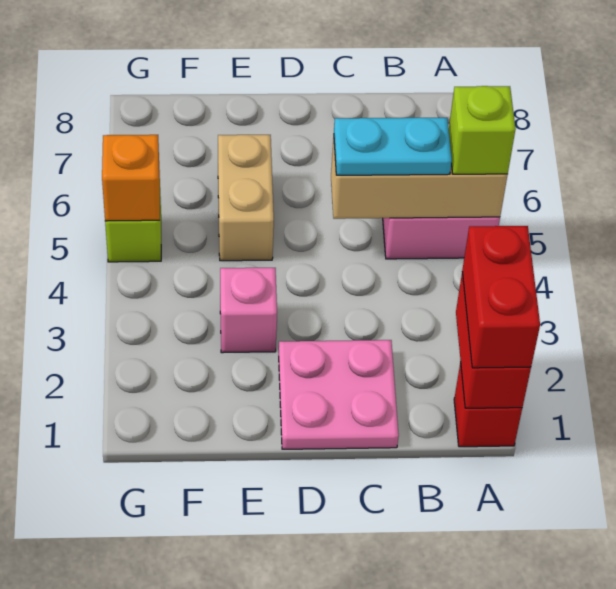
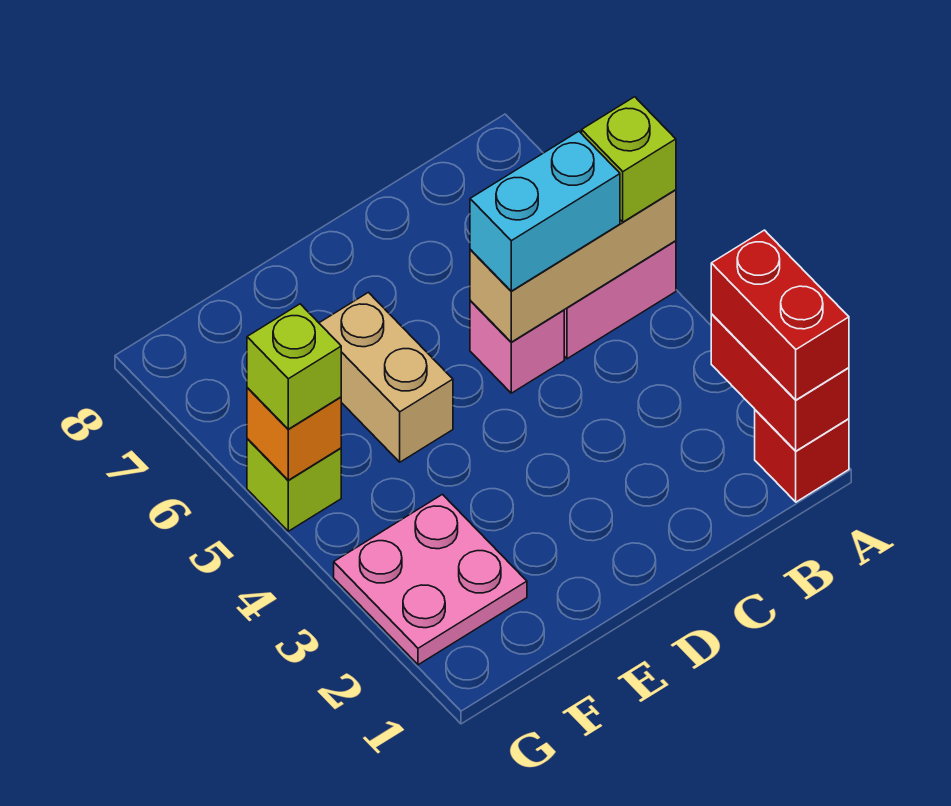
cyan plate B5:C5 level 3 -> cyan brick B5:C5 level 3
pink plate C1:D2 level 1 -> pink plate F2:G3 level 1
pink brick E3 level 1 -> pink brick C5 level 1
none -> lime brick G5 level 3

